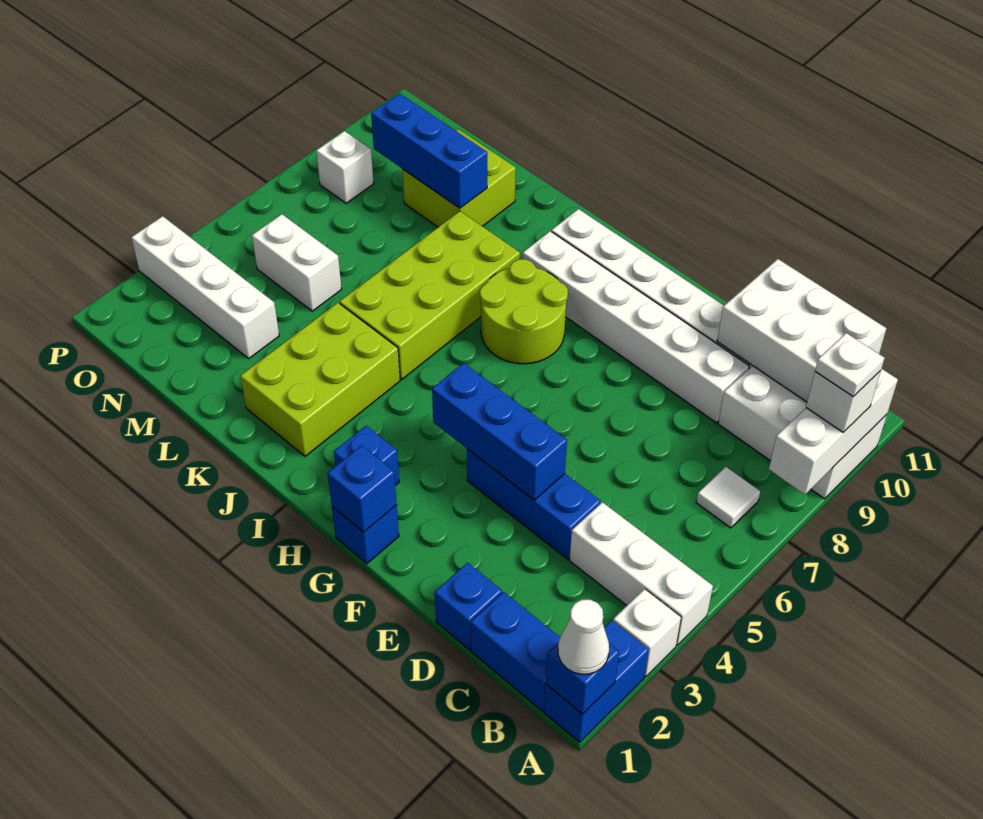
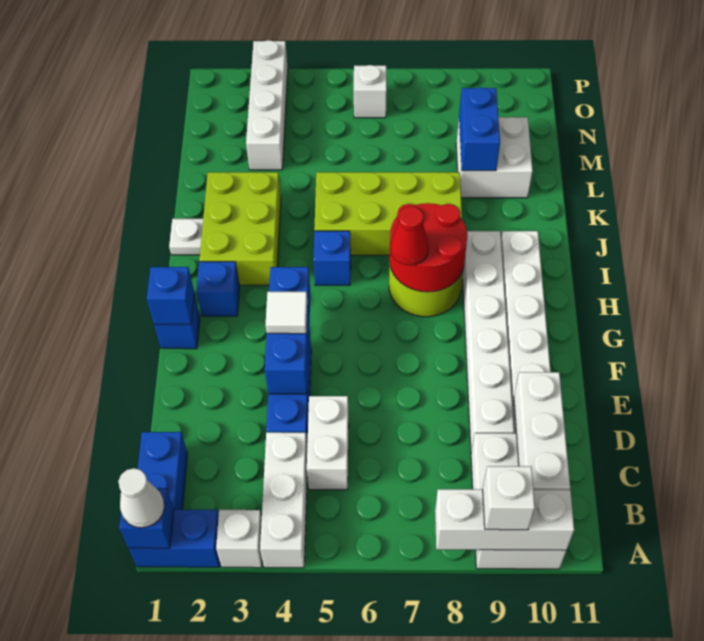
white plate A9 level 4 -> white plate J1 level 1
white tile B7 level 1 -> white tile F4 level 3
white brick B10:D11 level 2 -> white brick B10:D10 level 2
blue brick D1 level 1 -> blue brick I5 level 1
none -> red round brick H7:I8 level 2
none -> red cone H7 level 3
lime brick J2:K4 level 1 -> lime brick I2:K3 level 1
lime brick L9:M10 level 1 -> white brick L9:M10 level 1
blue brick L9:N9 level 2 -> blue brick L9:M9 level 2
white brick M5:N5 level 1 -> white brick C5:D5 level 1
white brick O8 level 1 -> white brick O6 level 1

